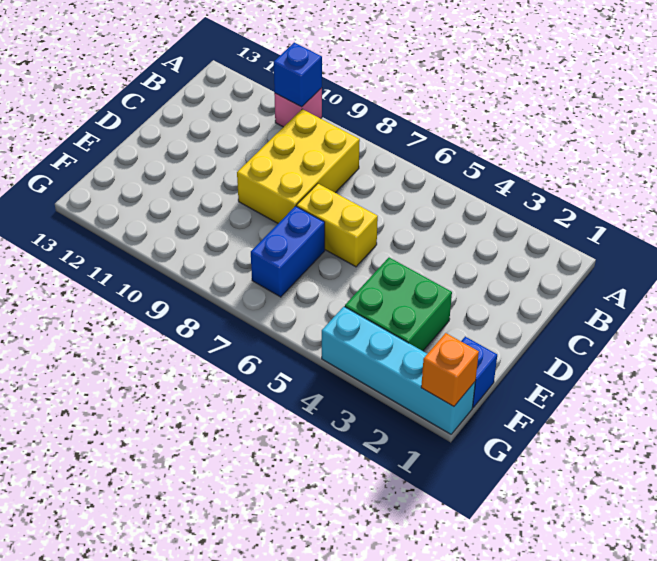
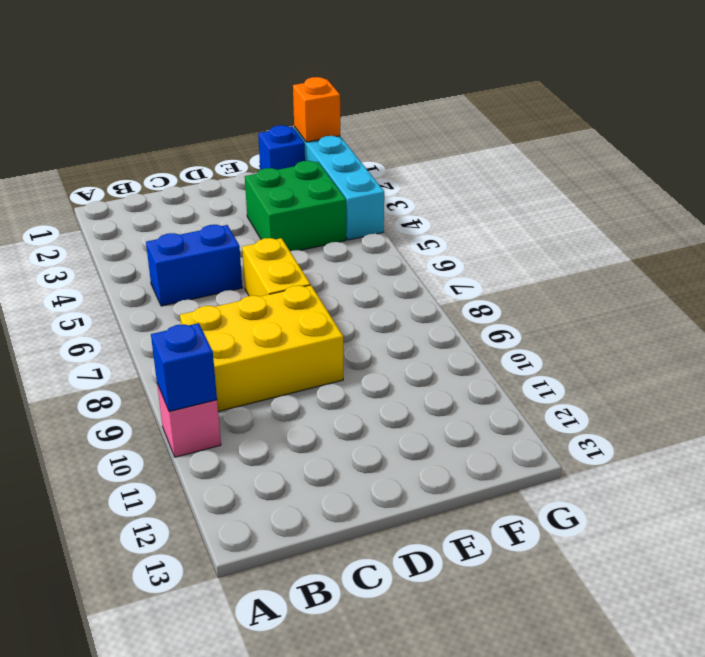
blue brick E7:F7 level 1 -> blue brick B5:C5 level 1

